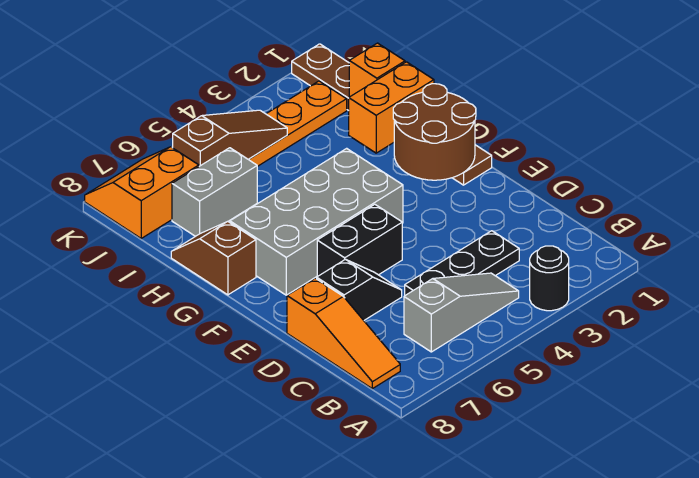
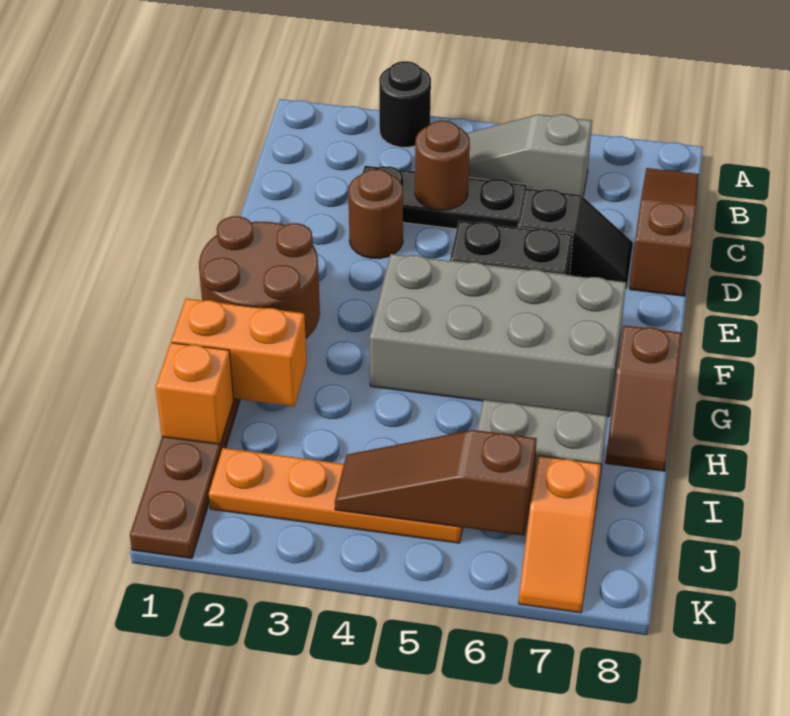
orange slope B8:D8 level 1 top D -> brown slope B8:D8 level 1 top D
none -> brown round brick C4 level 2
none -> brown round brick D3 level 1
black slope D6:D7 level 1 top 7 -> black slope D6:D7 level 1 top 6
orange slope J7:K8 level 1 top J -> orange slope J7:K7 level 1 top J

